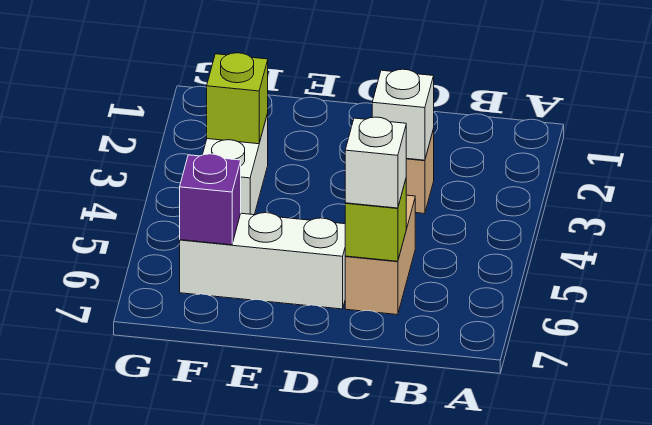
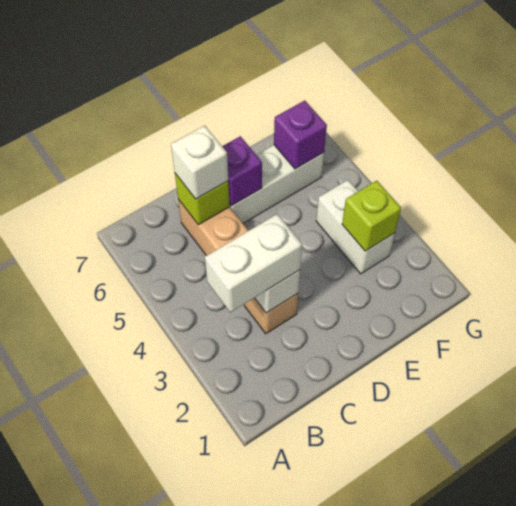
none -> white brick B3:C3 level 3
none -> purple brick D6 level 2

